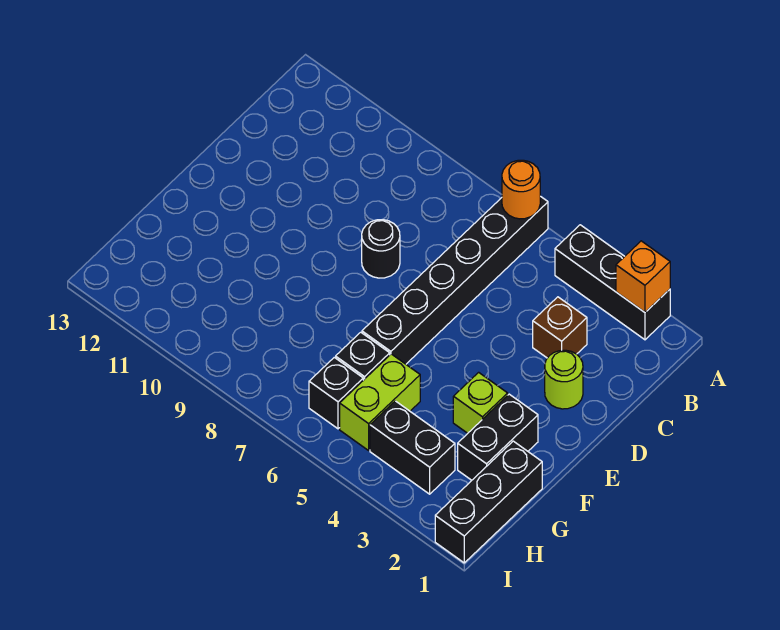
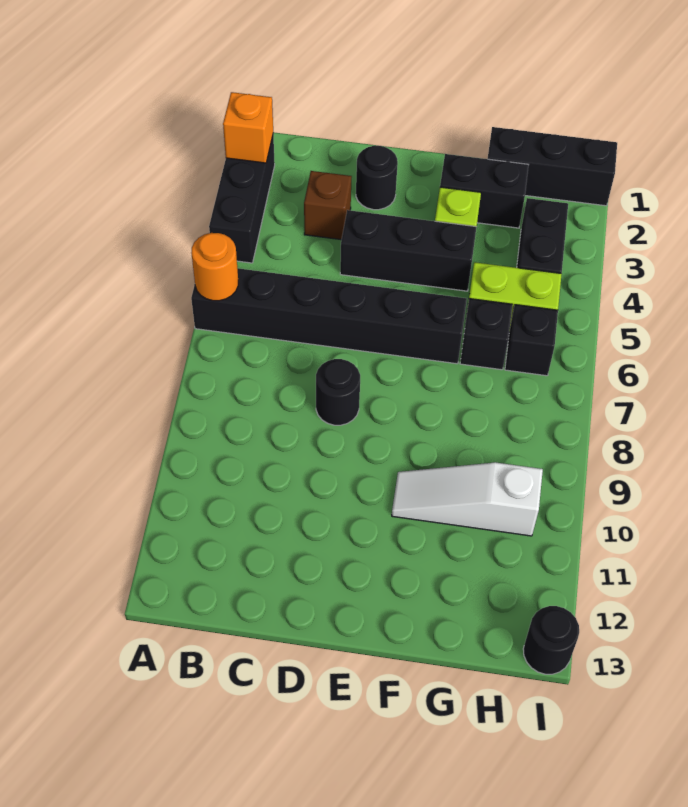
lime round brick D2 level 1 -> black round brick D2 level 1
none -> black brick D4:F4 level 1
none -> white slope F10:H10 level 1 top H
none -> black round brick I13 level 1

